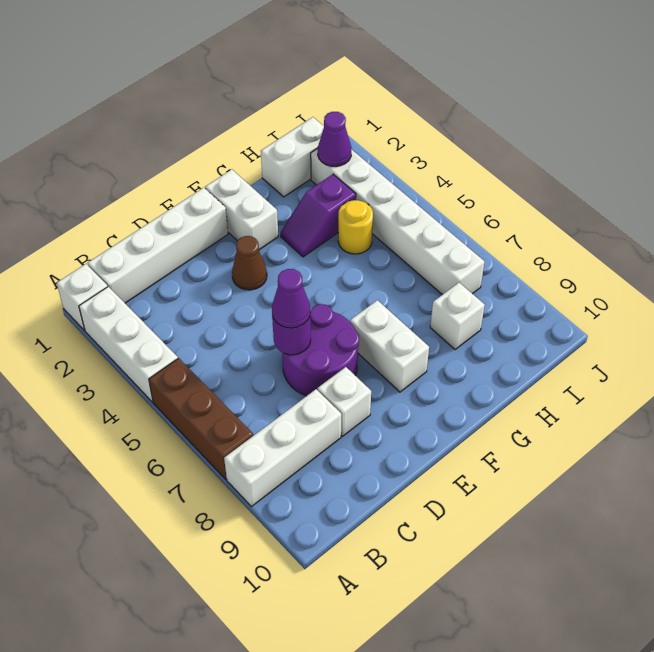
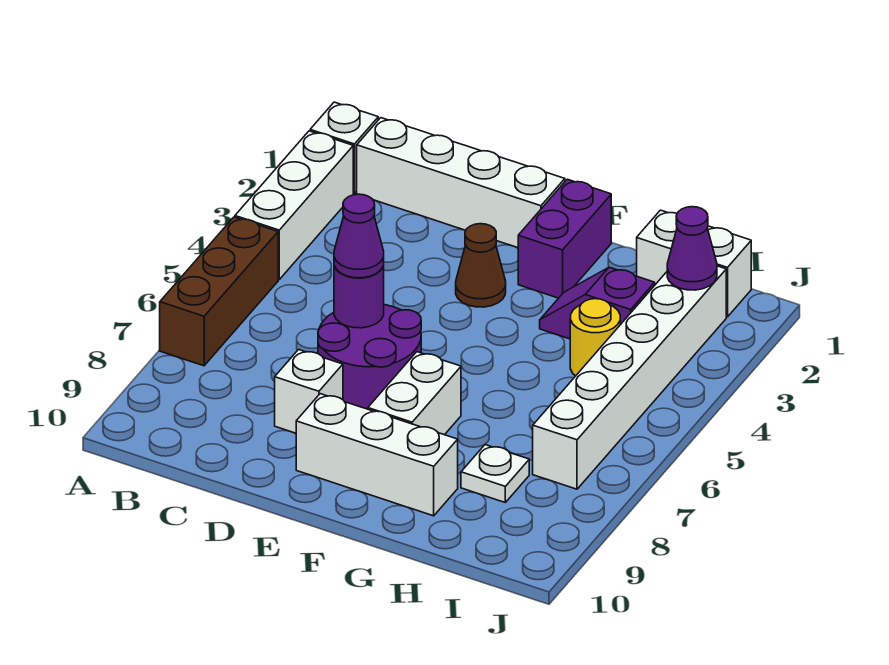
white brick A8:C8 level 1 -> white brick E9:G9 level 1
white brick F1:F2 level 1 -> purple brick F1:F2 level 1
white brick H8 level 1 -> white plate H8 level 1

